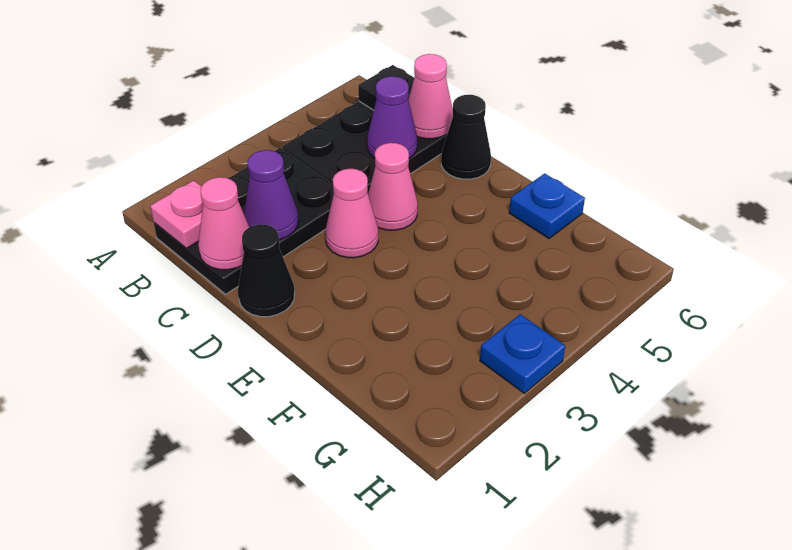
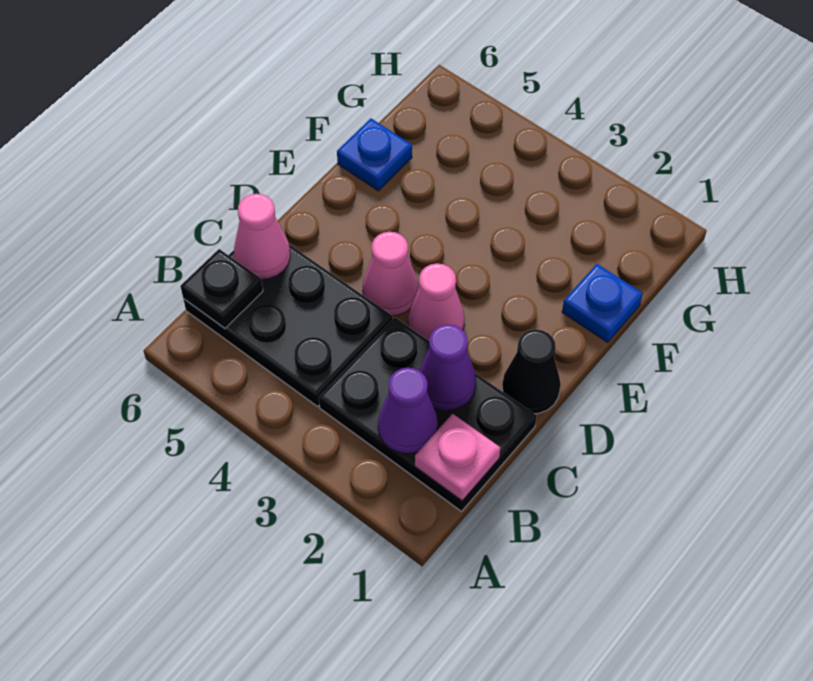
pink cone C1 level 2 -> none
purple cone C5 level 2 -> purple cone B2 level 2
black cone D6 level 1 -> none
blue plate H3 level 1 -> blue plate F1 level 1

